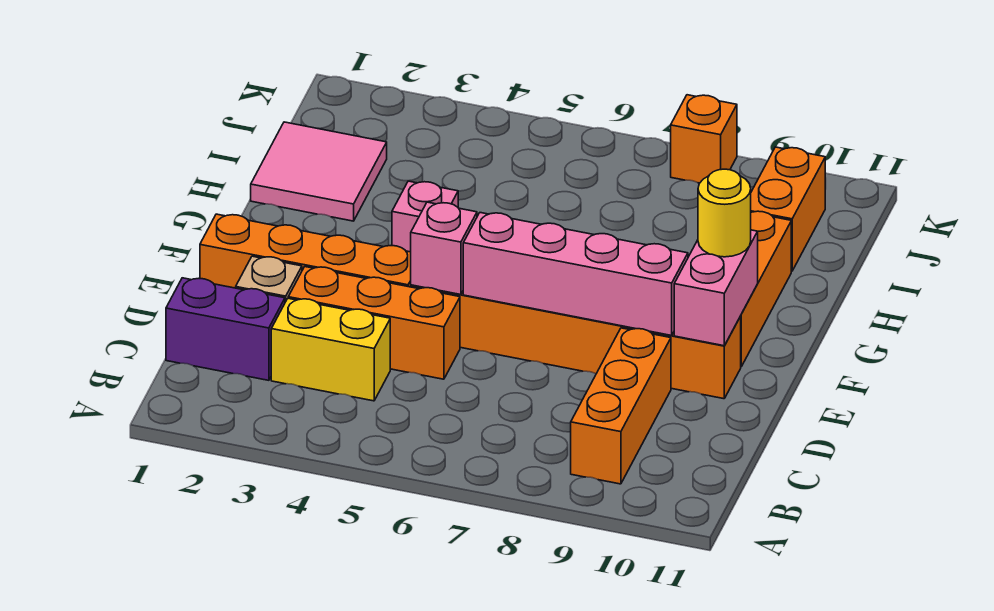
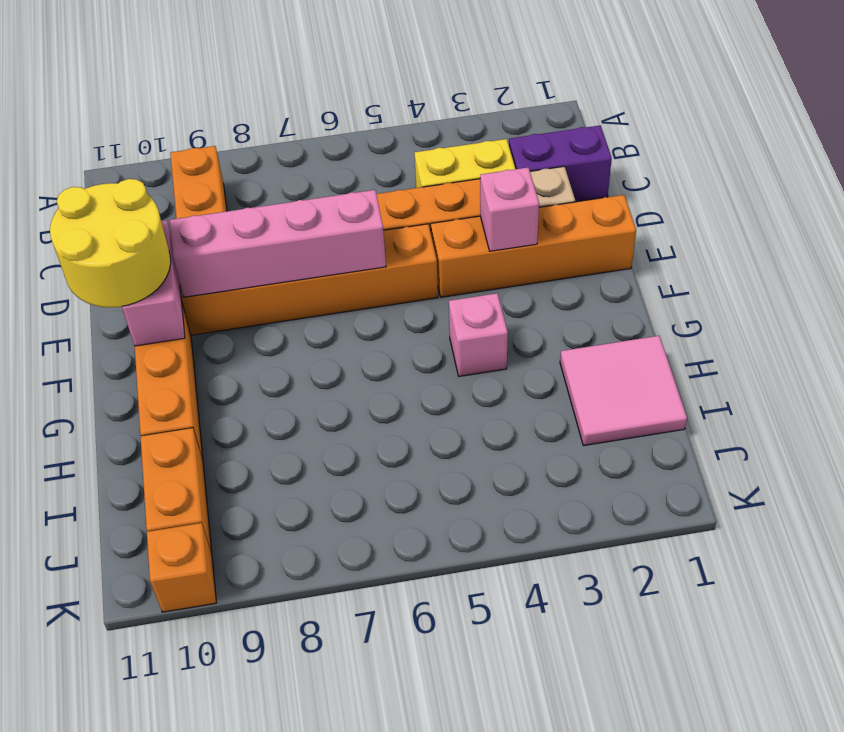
pink brick E5 level 2 -> pink brick E3 level 2
yellow round brick F10 level 3 -> yellow round brick E10:F11 level 3
orange brick K8 level 1 -> orange brick K10 level 1

